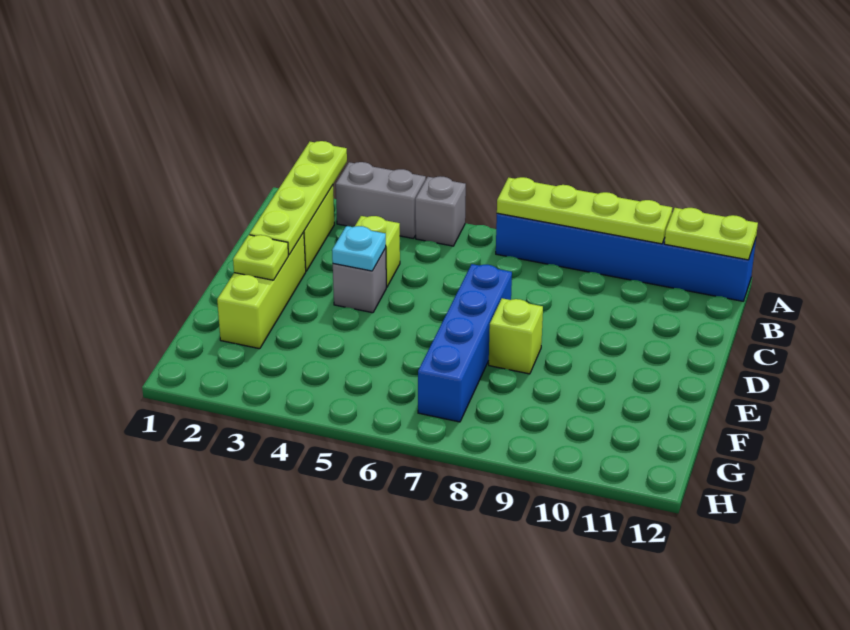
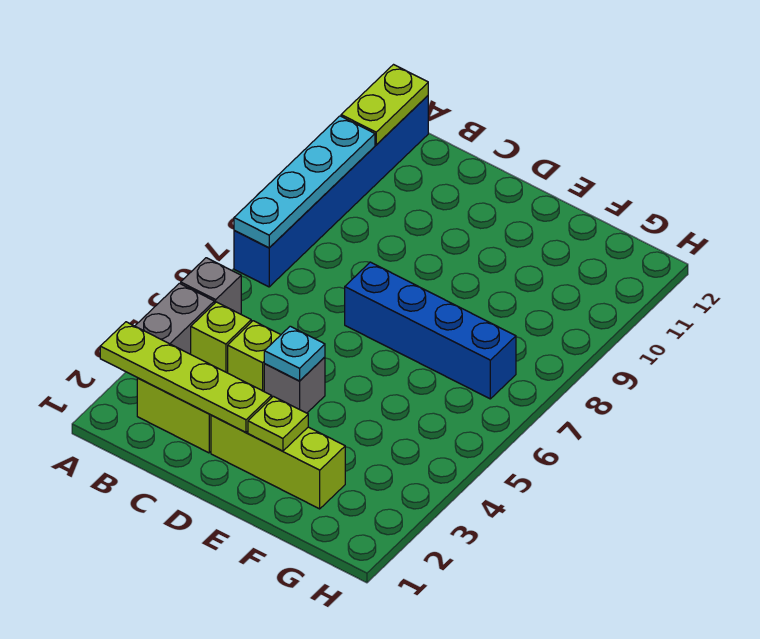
lime plate A7:A10 level 2 -> cyan plate A7:A10 level 2
lime brick E8 level 1 -> lime brick B4 level 1

